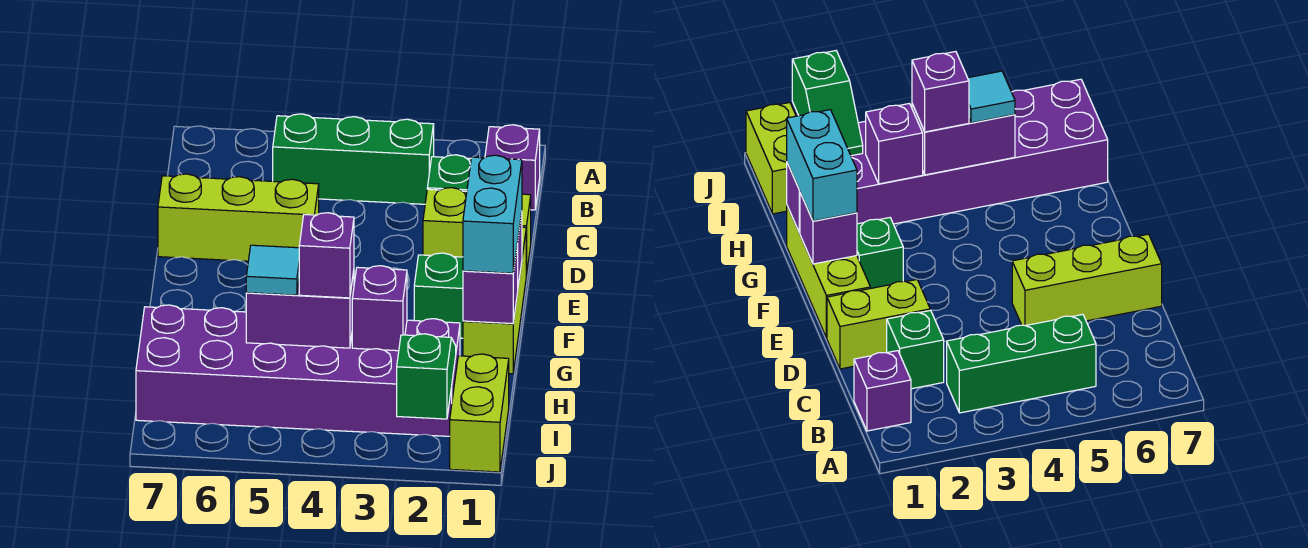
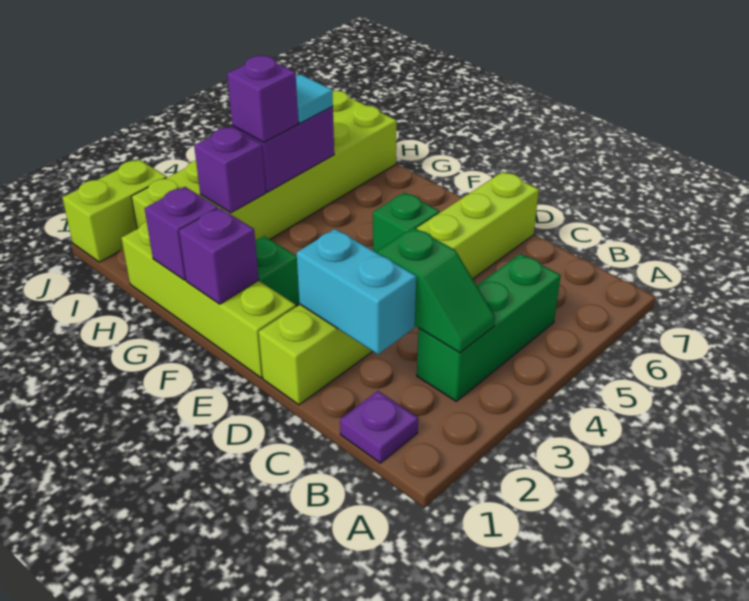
purple brick B1 level 1 -> purple plate B1 level 1
green brick C2 level 1 -> green brick E5 level 1
lime brick E1:G1 level 1 -> lime brick E1:H1 level 1
cyan brick F1:G1 level 3 -> cyan brick C2:D2 level 2
purple brick H2:I7 level 1 -> lime brick H2:I7 level 1
lime brick I1:J1 level 1 -> lime brick J1:J2 level 1
green slope I2:J2 level 2 top J -> green slope B3:C3 level 2 top C

